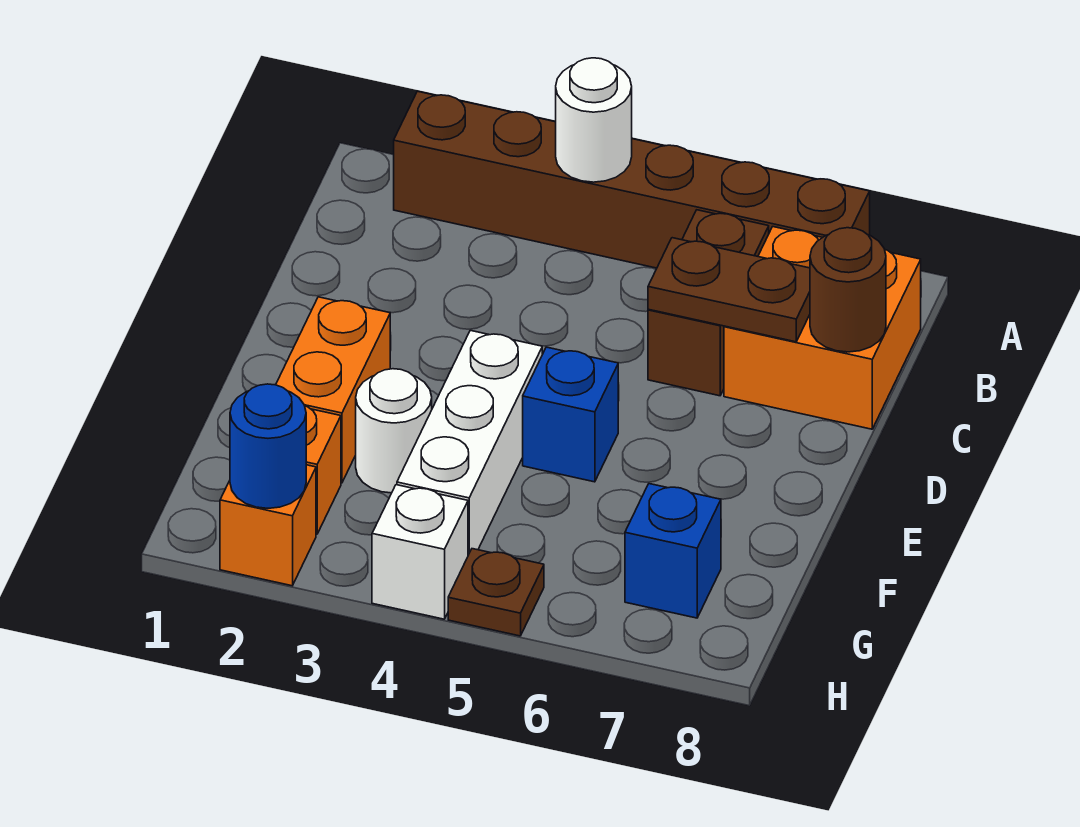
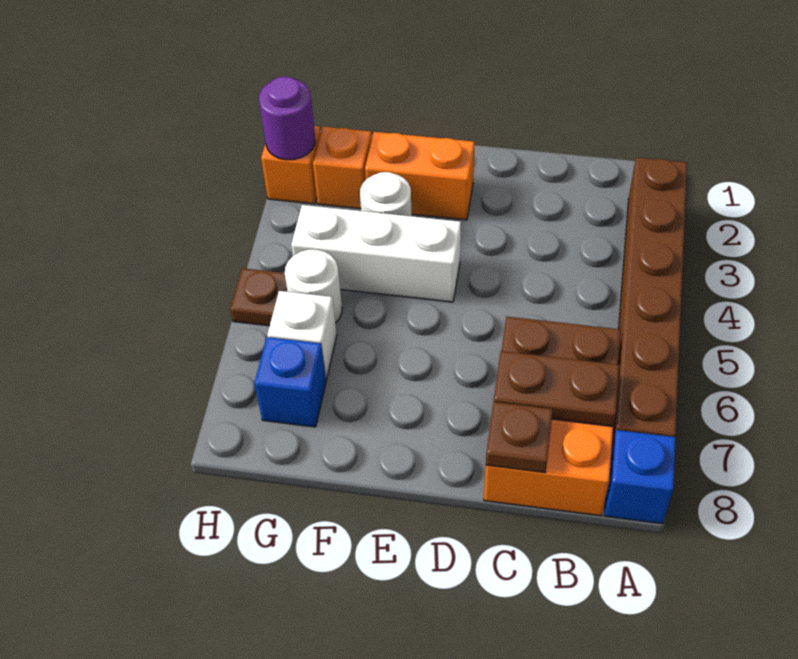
white round brick A4 level 2 -> white round brick G5 level 1
brown plate C6:C7 level 2 -> brown plate B7:C7 level 2
brown round brick C8 level 2 -> brown plate C8 level 2
blue brick E5 level 1 -> blue brick A8 level 1
blue round brick H2 level 2 -> purple round brick H2 level 2
white brick H4 level 1 -> white brick G6 level 1

